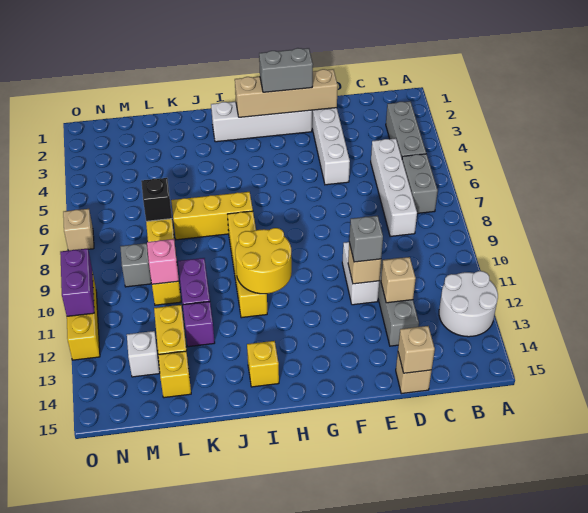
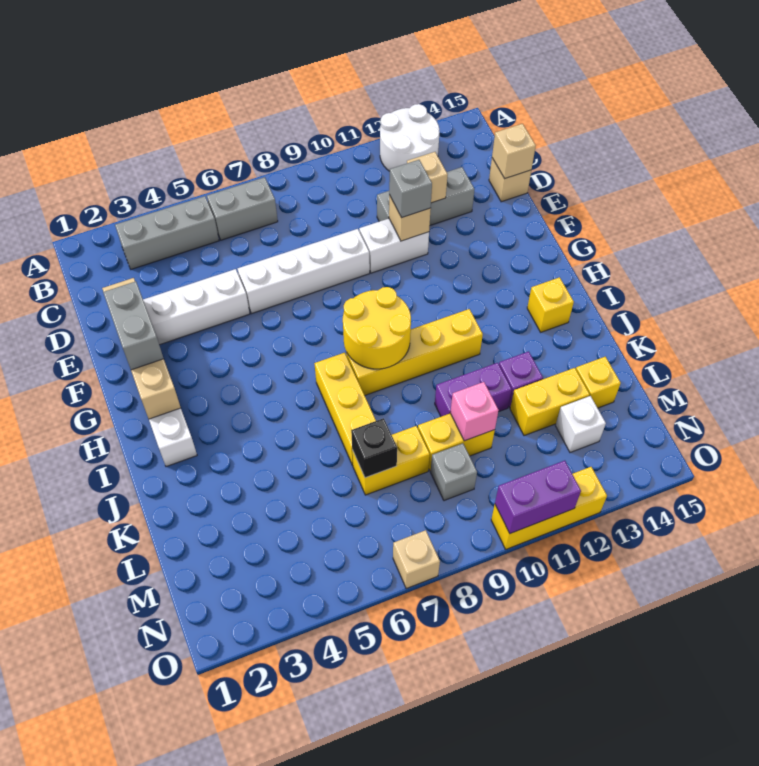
white brick C5:C8 level 1 -> white brick E6:E9 level 1
yellow round brick H10:I11 level 2 -> yellow round brick H8:I9 level 2

